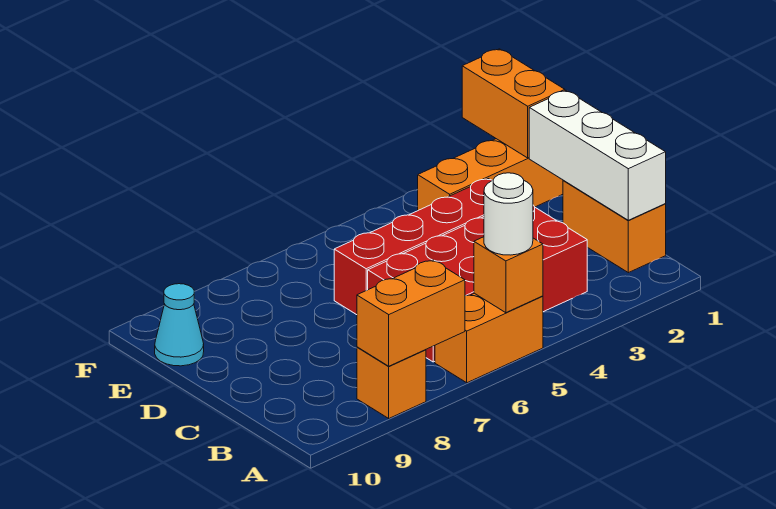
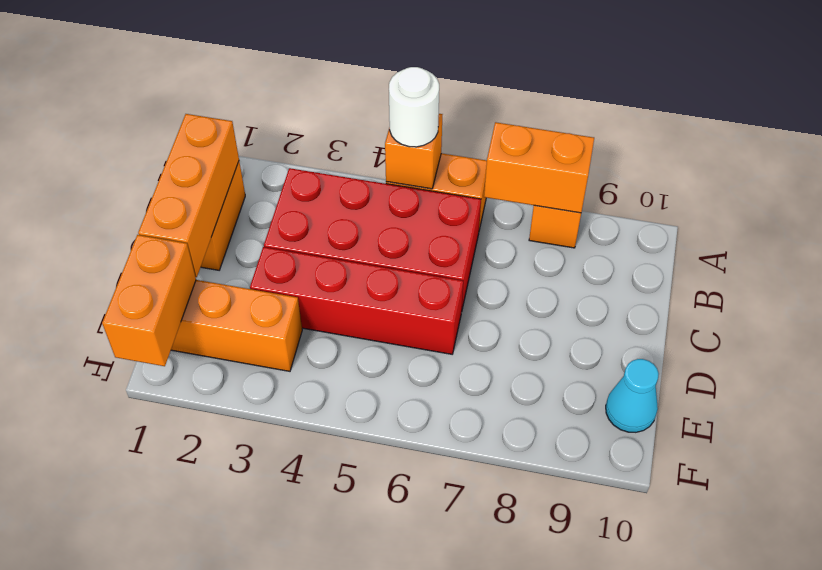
white brick B1:D1 level 2 -> orange brick B1:D1 level 2

